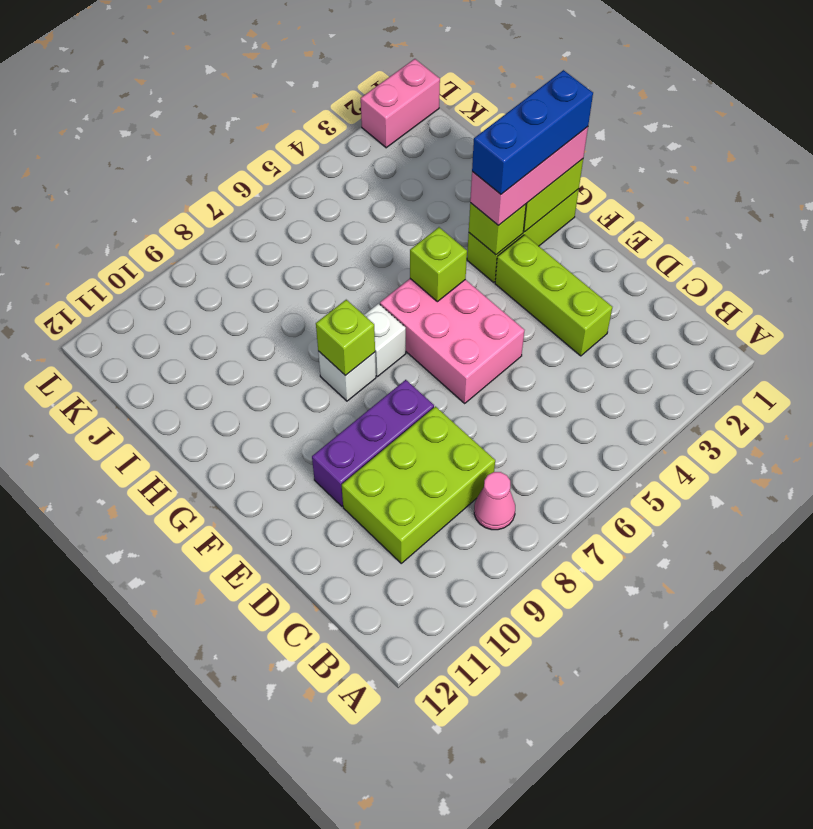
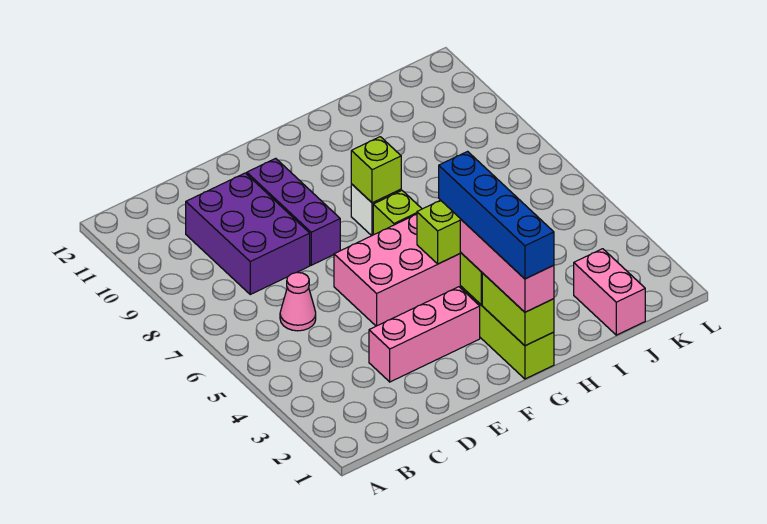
pink cone B8 level 1 -> pink cone C6 level 1
lime brick C8:D10 level 1 -> purple brick C8:D10 level 1
lime brick D3:F3 level 1 -> pink brick D3:F3 level 1
blue brick G1:G3 level 4 -> blue brick G1:G4 level 4
white brick G7 level 1 -> lime brick G7 level 1
pink brick L1:L2 level 1 -> pink brick J1:J2 level 1

